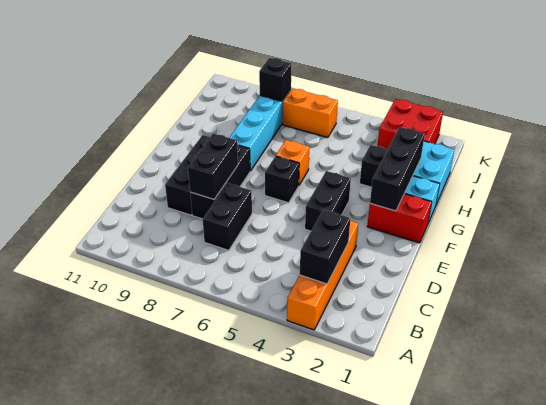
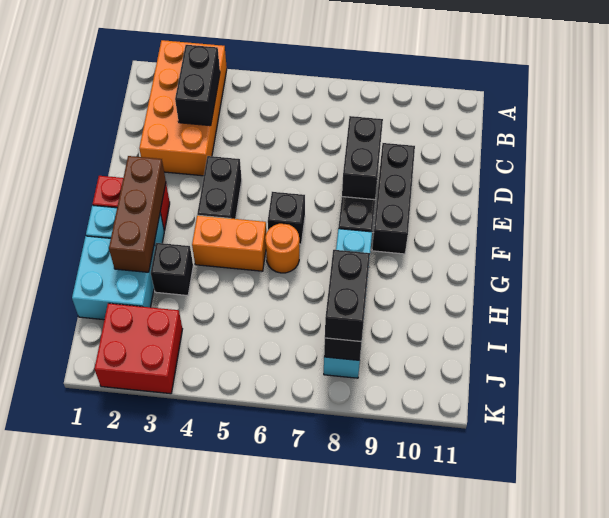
orange brick A3:D3 level 1 -> orange brick A2:D3 level 1
black brick C7:D7 level 1 -> black brick I8:J8 level 3
black brick F2:H2 level 2 -> brown brick F2:H2 level 2
orange brick G6 level 1 -> orange round brick G6 level 1
orange brick J6:J7 level 1 -> orange brick G4:G5 level 1

